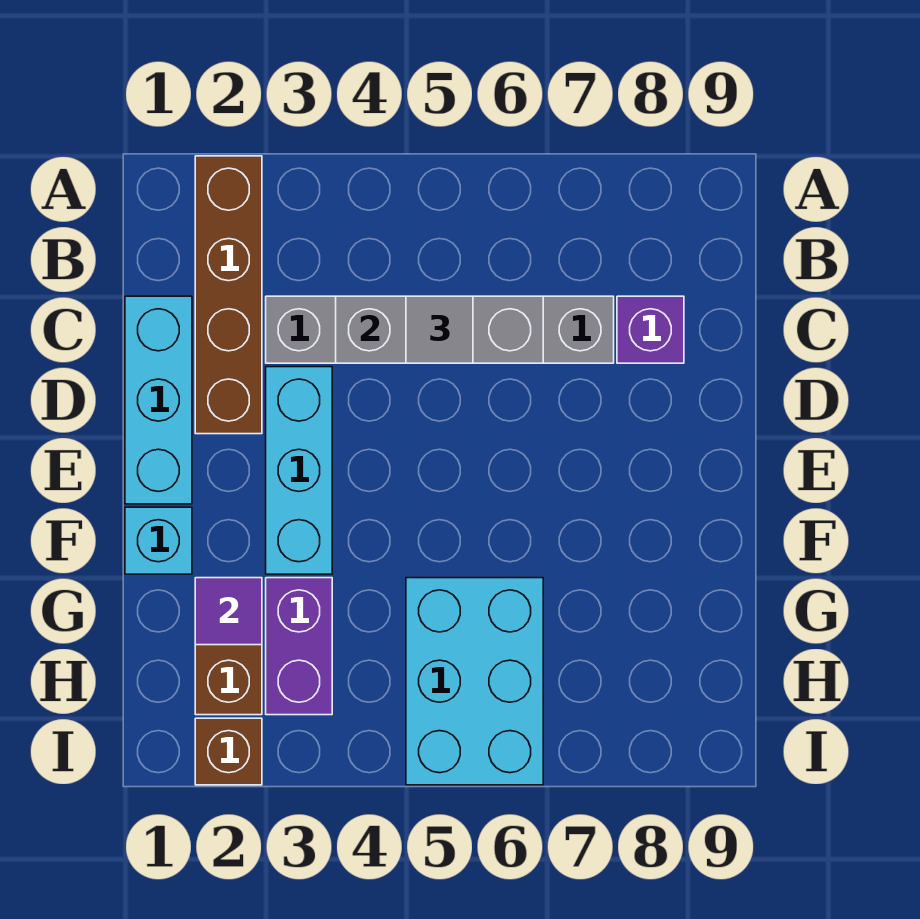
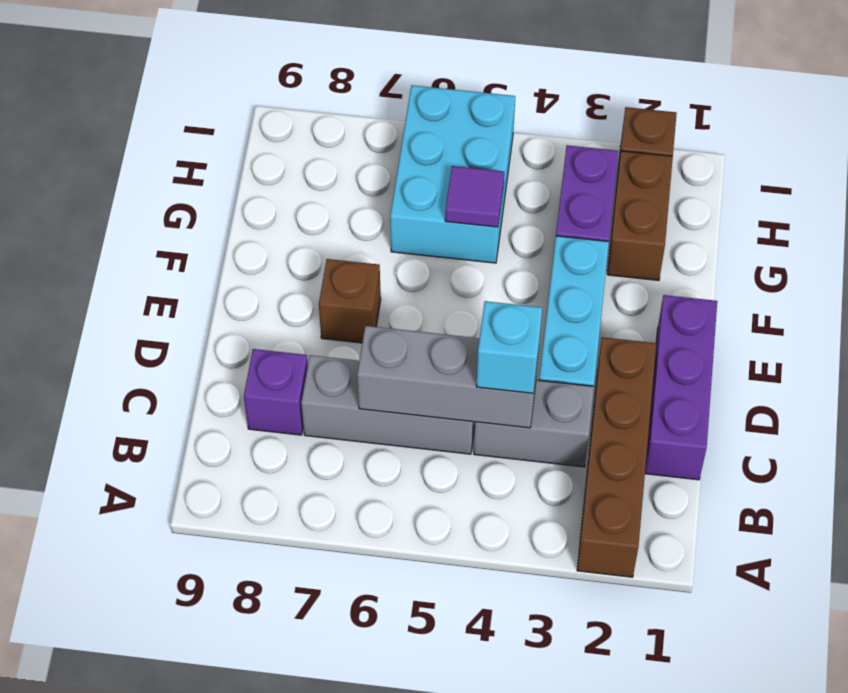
cyan brick C1:E1 level 1 -> purple brick C1:E1 level 1
grey tile C5 level 3 -> none
none -> brown brick E7 level 1
cyan brick F1 level 1 -> cyan brick C4 level 3
purple tile G2 level 2 -> purple tile G5 level 2

